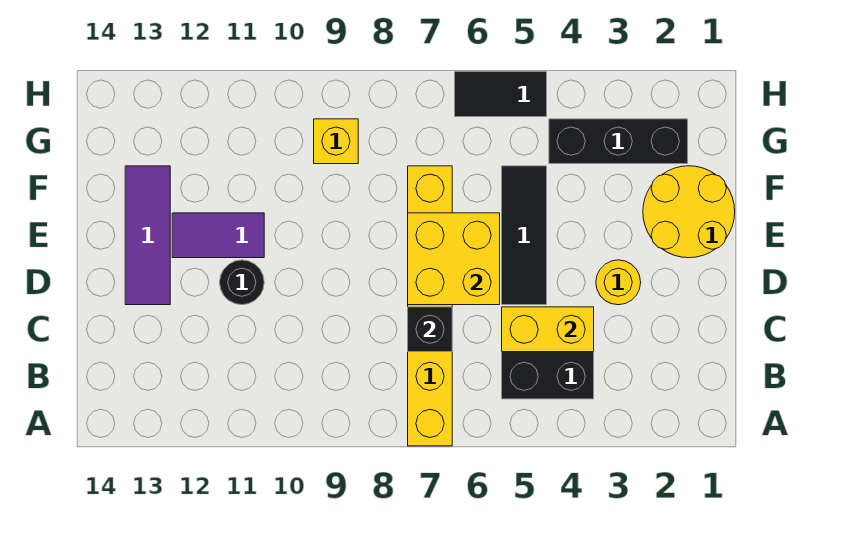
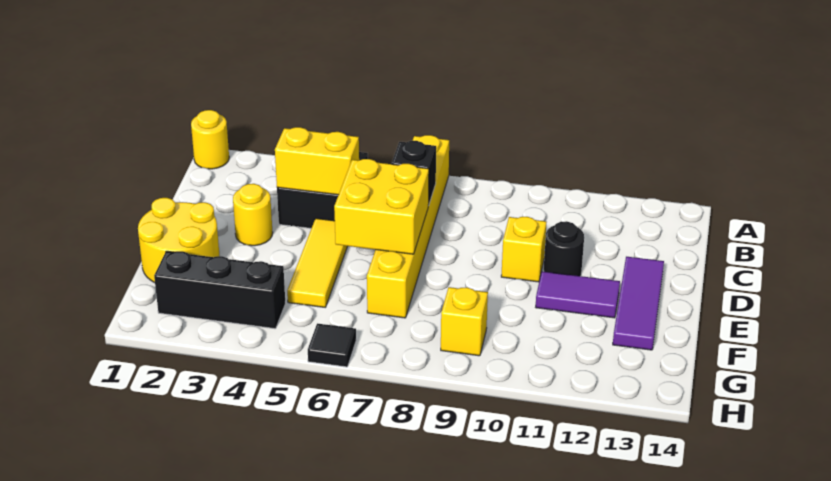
none -> yellow round brick A1 level 1
black tile D5:F5 level 1 -> yellow tile D5:F5 level 1
none -> yellow brick D10 level 1
black tile H5:H6 level 1 -> black tile H6 level 1

